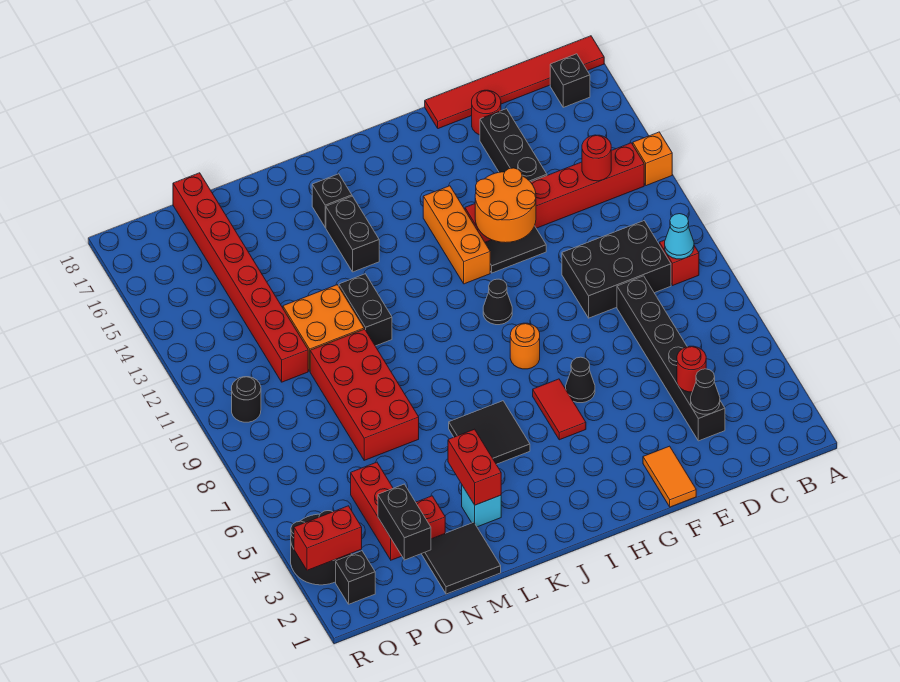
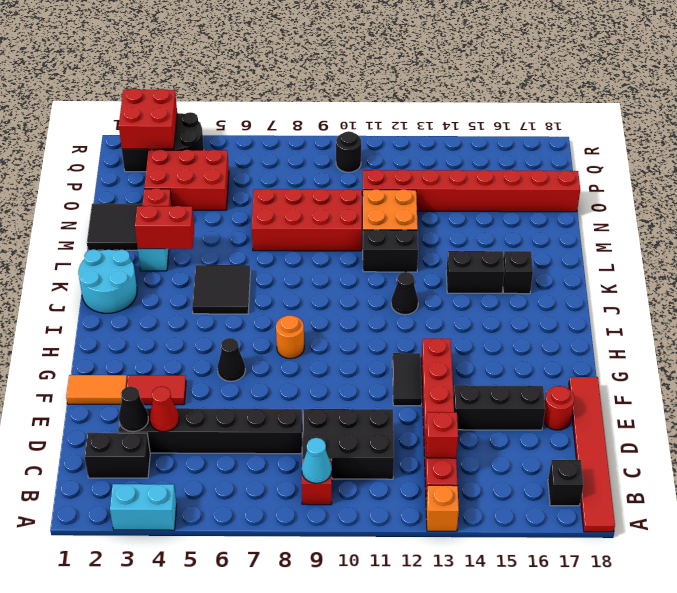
none -> cyan brick A3:A4 level 1
black brick C9:E10 level 1 -> black brick C9:D11 level 1
red round brick C13 level 2 -> red brick C13 level 2
red round brick D4 level 2 -> red cone D4 level 2
orange round brick F12:G13 level 2 -> none
red tile H5:H6 level 1 -> red tile F3:F4 level 1
black cone H10 level 1 -> black cone J12 level 1
orange brick H12:H14 level 1 -> none
none -> cyan round brick J1:K2 level 1
black brick O2:O3 level 2 -> black brick C2:C3 level 1
red brick O3:O5 level 1 -> red brick O3:P5 level 1
red brick Q3:R3 level 2 -> red brick Q2:R3 level 2

